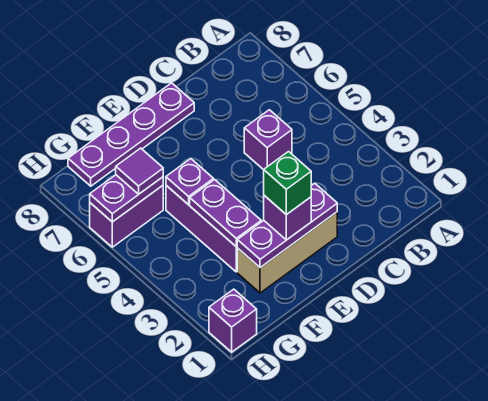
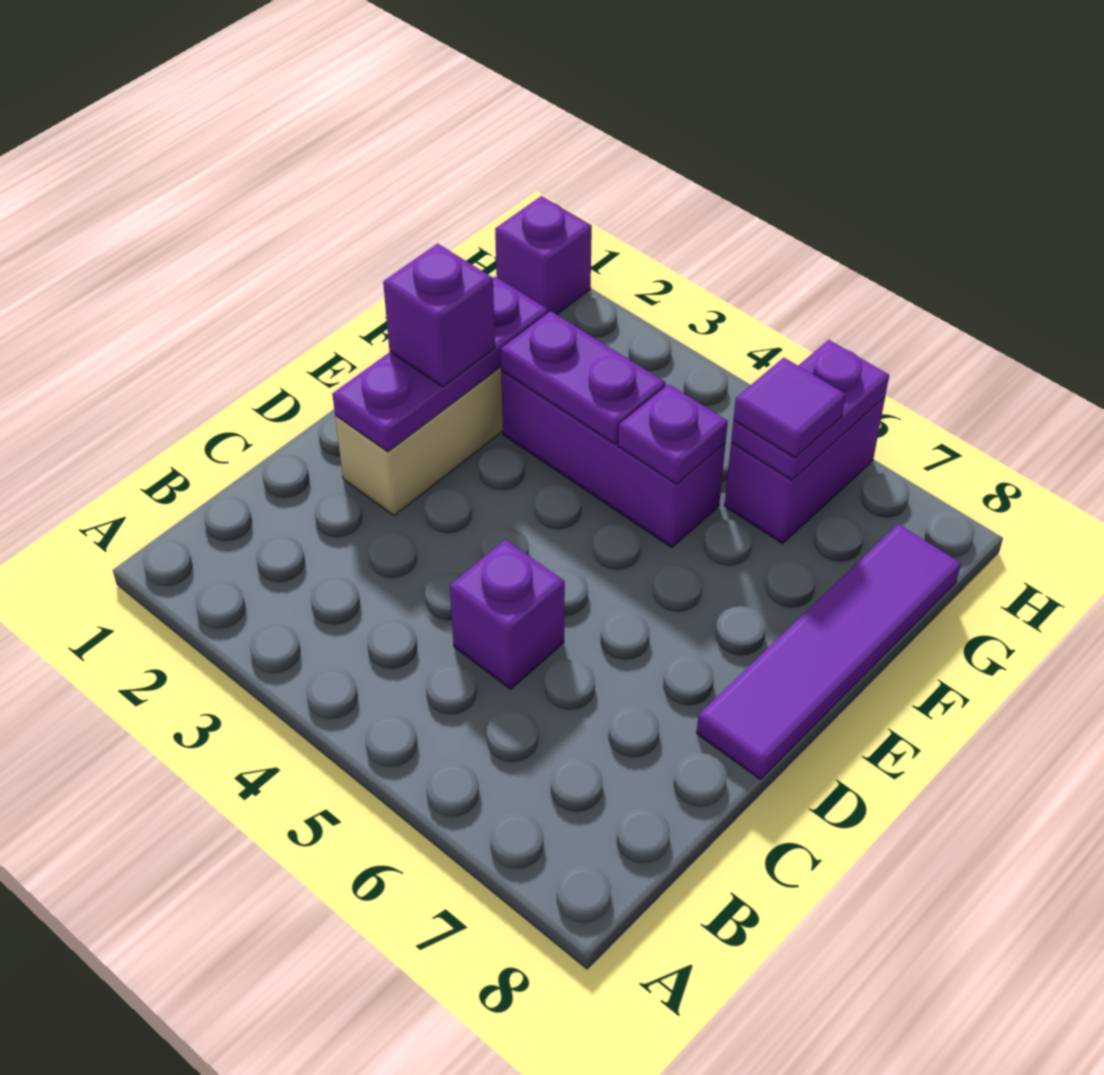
purple plate D8:G8 level 1 -> purple tile D8:G8 level 1
green brick E2 level 4 -> none

